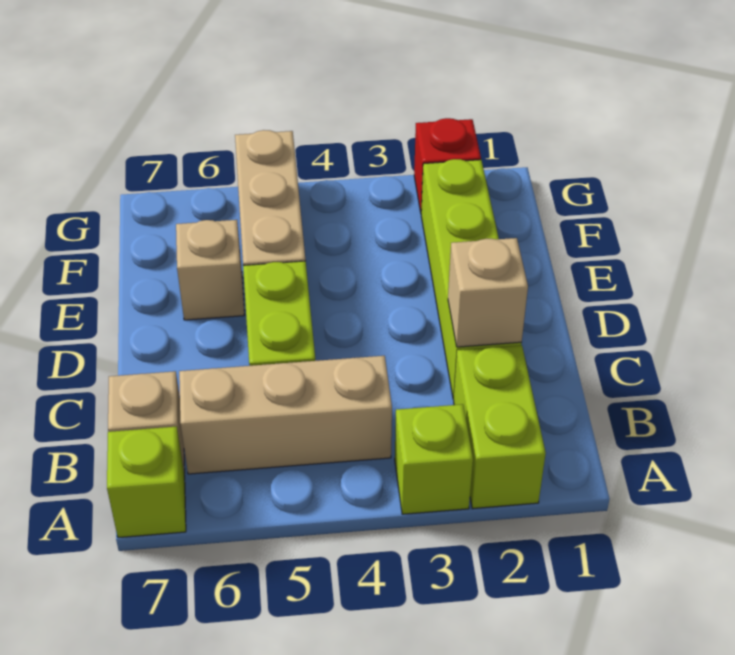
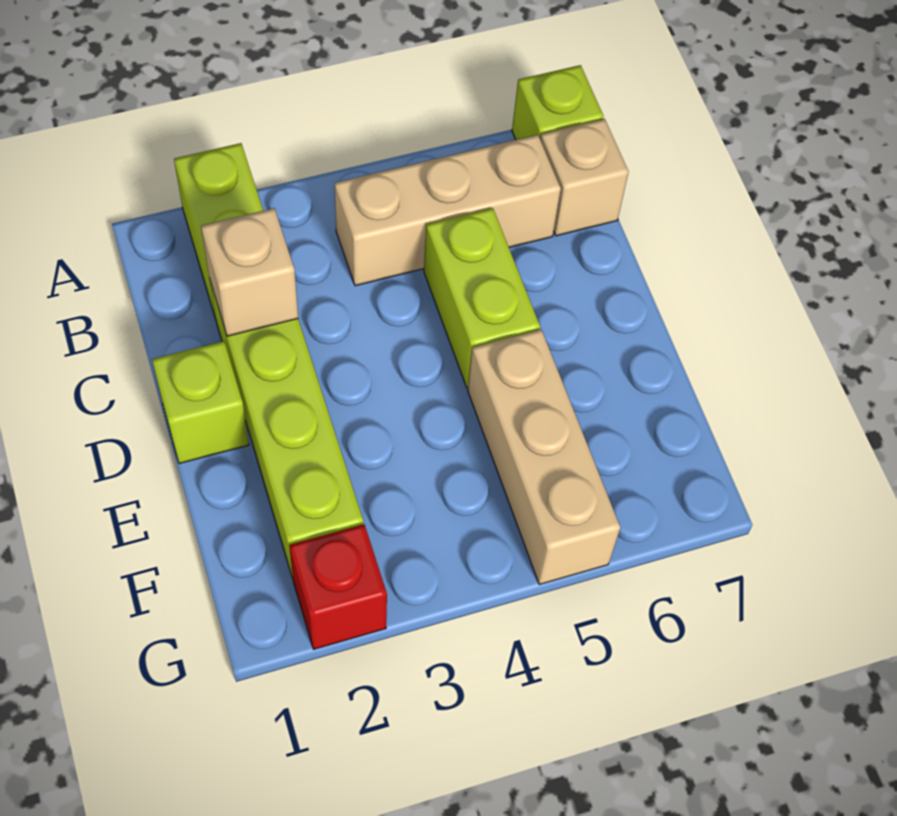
lime brick A3 level 1 -> lime brick D1 level 1
tan brick E6 level 1 -> none

